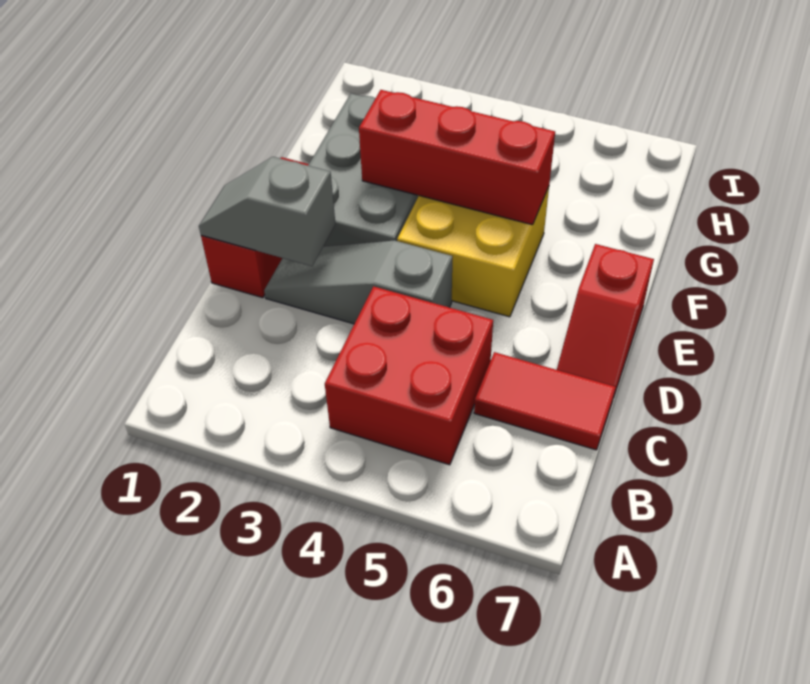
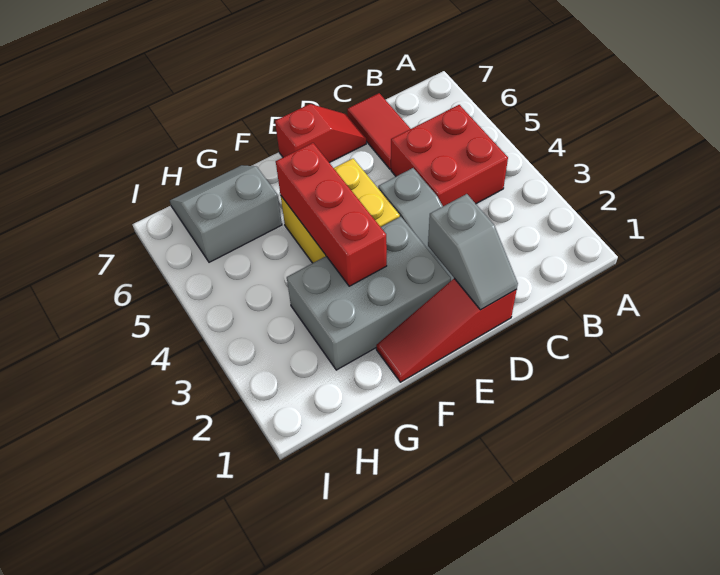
none -> grey slope G6:H7 level 1 top 6

